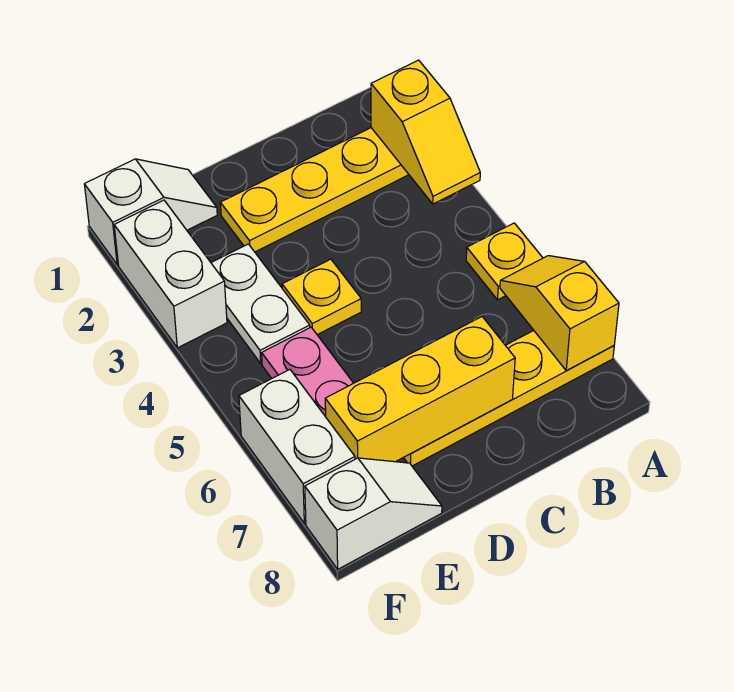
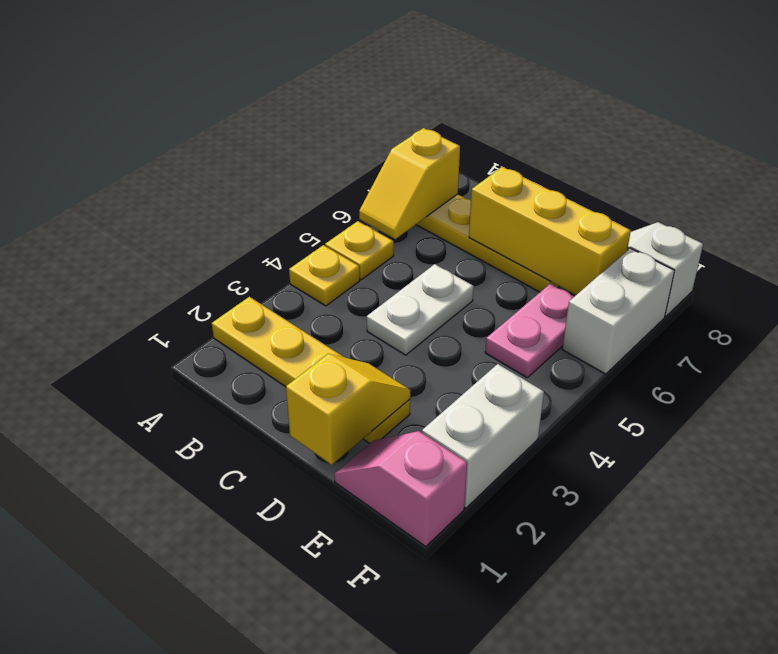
yellow slope A2:A3 level 2 top 2 -> yellow slope D1:D2 level 2 top 1
yellow plate D4 level 1 -> yellow plate A4 level 1
white slope E1:F1 level 1 top F -> pink slope E1:F1 level 1 top F
white plate E3:E4 level 1 -> white plate C4:C5 level 1

